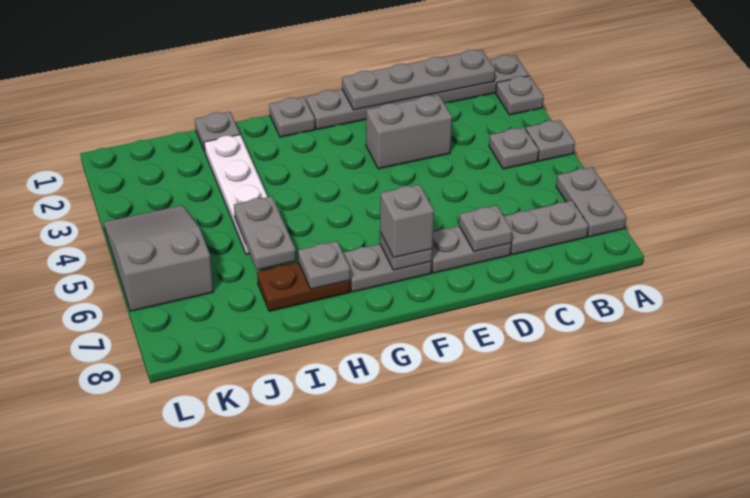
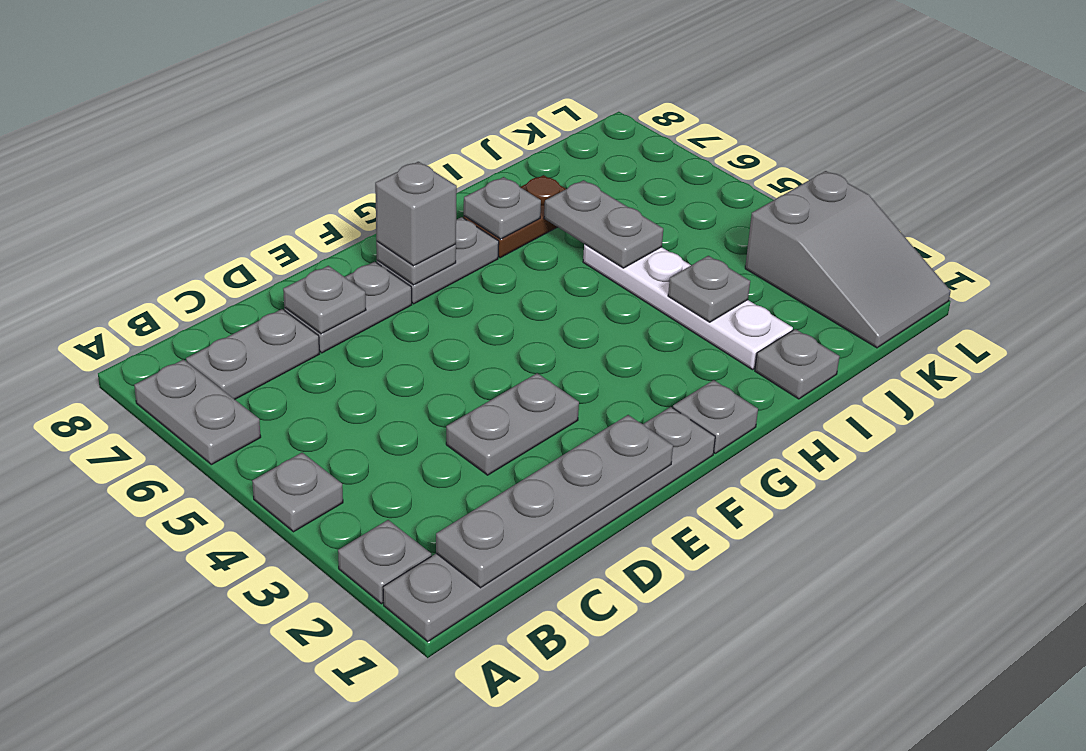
grey plate B4 level 1 -> grey plate I3 level 2
grey brick D3:E3 level 1 -> grey plate D3:E3 level 1
grey slope K4:L6 level 1 top 6 -> grey slope K1:L3 level 1 top 3

